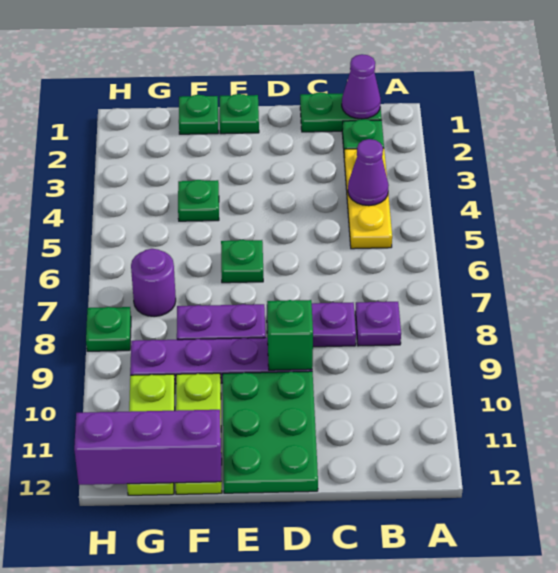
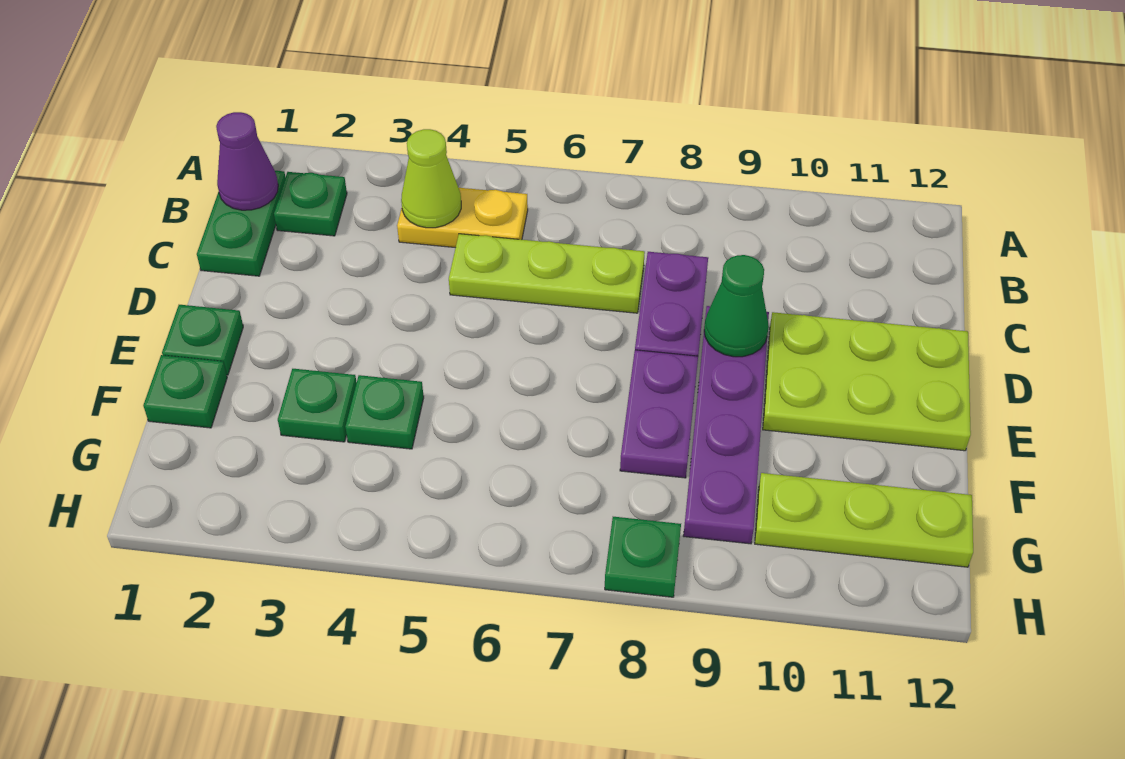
yellow plate B3:B5 level 1 -> yellow plate B4:B5 level 1
purple cone B4 level 2 -> lime cone B4 level 2
purple plate B8 level 1 -> none
green brick D9 level 2 -> green cone D9 level 2
green plate D10:E12 level 1 -> lime plate D10:E12 level 1
green plate E6 level 1 -> green plate F3 level 1
lime plate F10:F12 level 1 -> lime plate C5:C7 level 1
purple brick F12:H12 level 2 -> none
purple round brick G7 level 1 -> none

